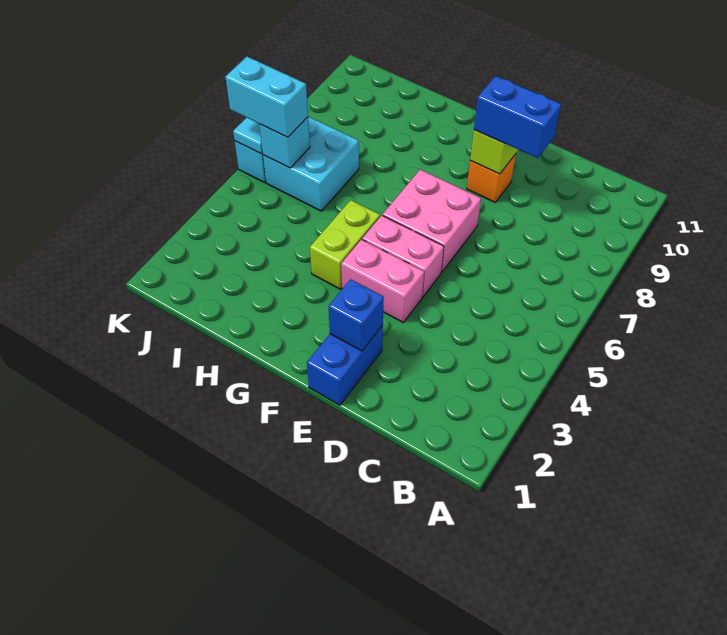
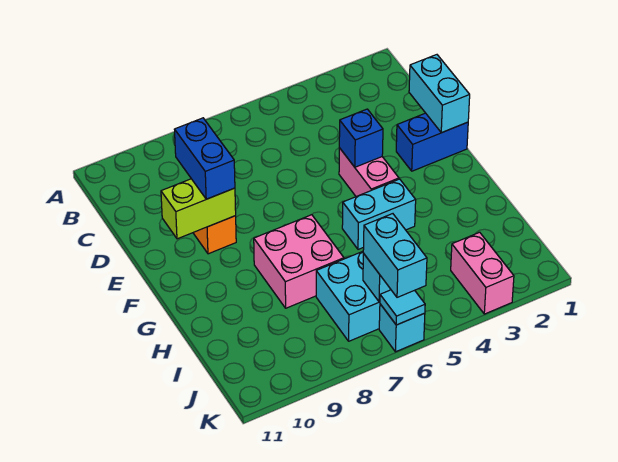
none -> cyan brick D1:E1 level 2
blue brick E2 level 2 -> blue brick E4 level 2
pink brick E5:F5 level 1 -> pink brick J3:K3 level 1
pink brick E6:F7 level 1 -> pink brick G7:H8 level 1
lime brick G4:G5 level 1 -> cyan brick G4:G5 level 1

